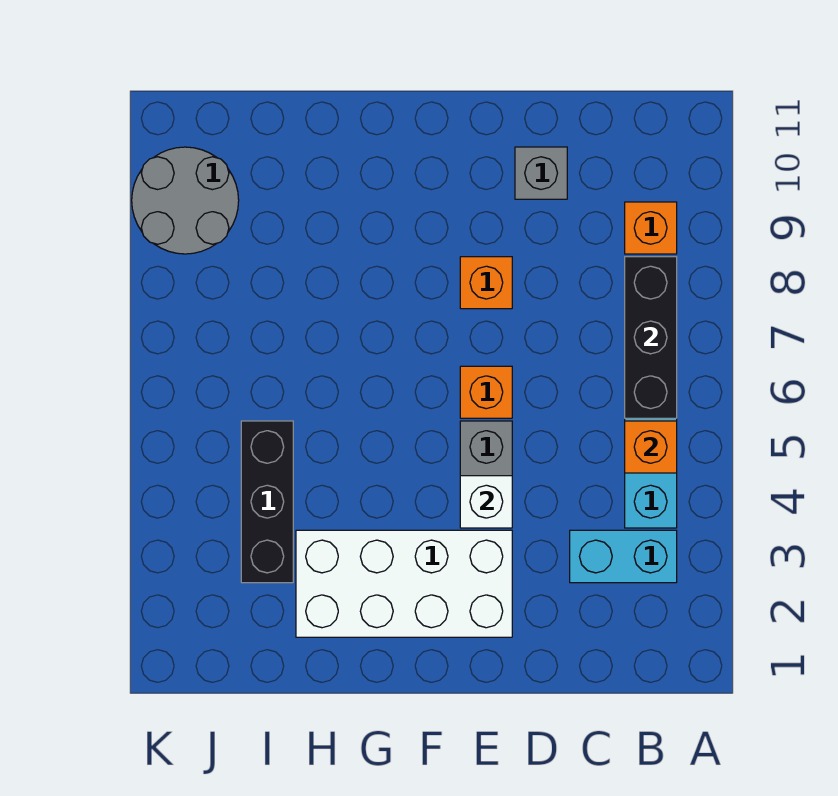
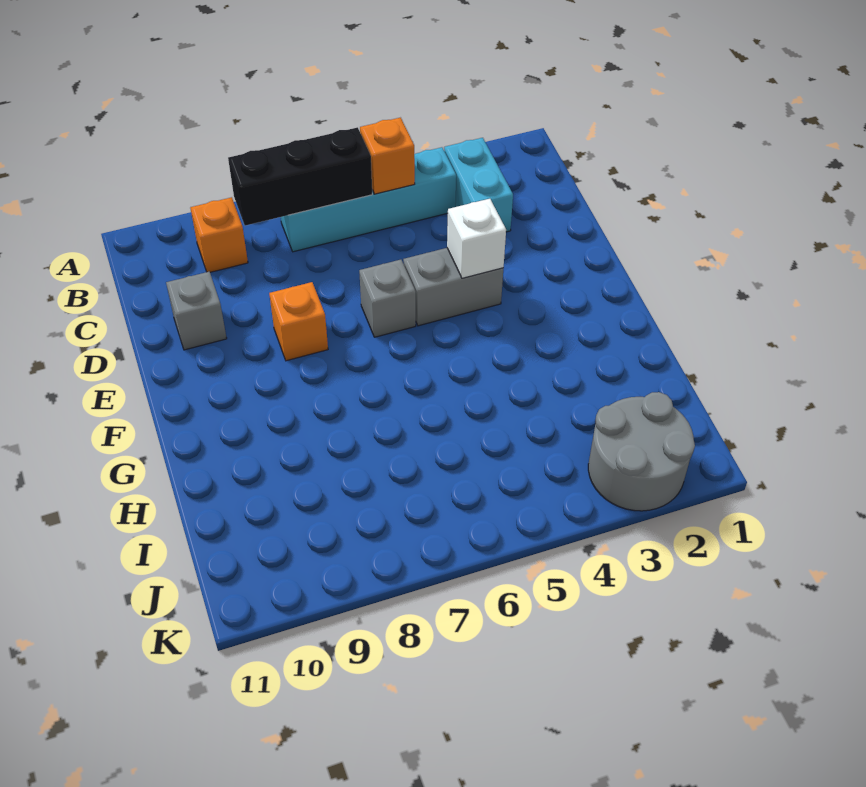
white brick E2:H3 level 1 -> none
orange brick E6 level 1 -> grey brick E6 level 1
black brick I3:I5 level 1 -> none
grey round brick J9:K10 level 1 -> grey round brick J2:K3 level 1

